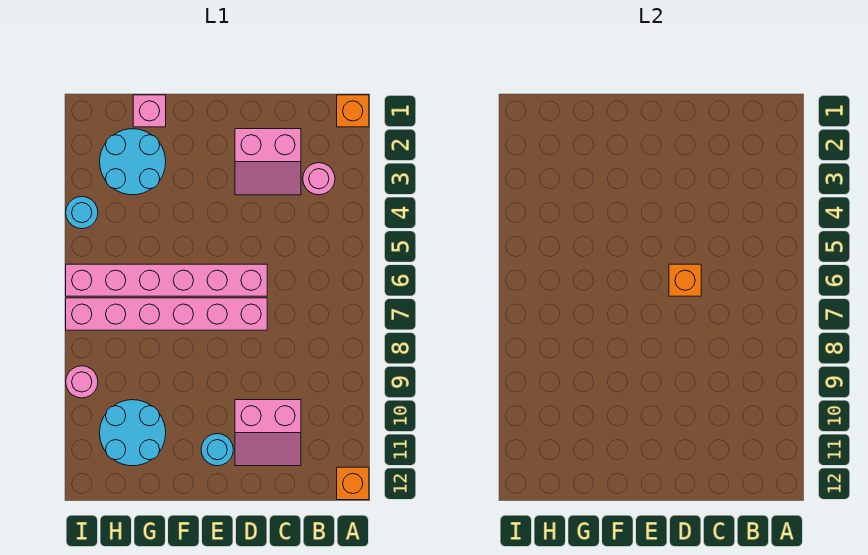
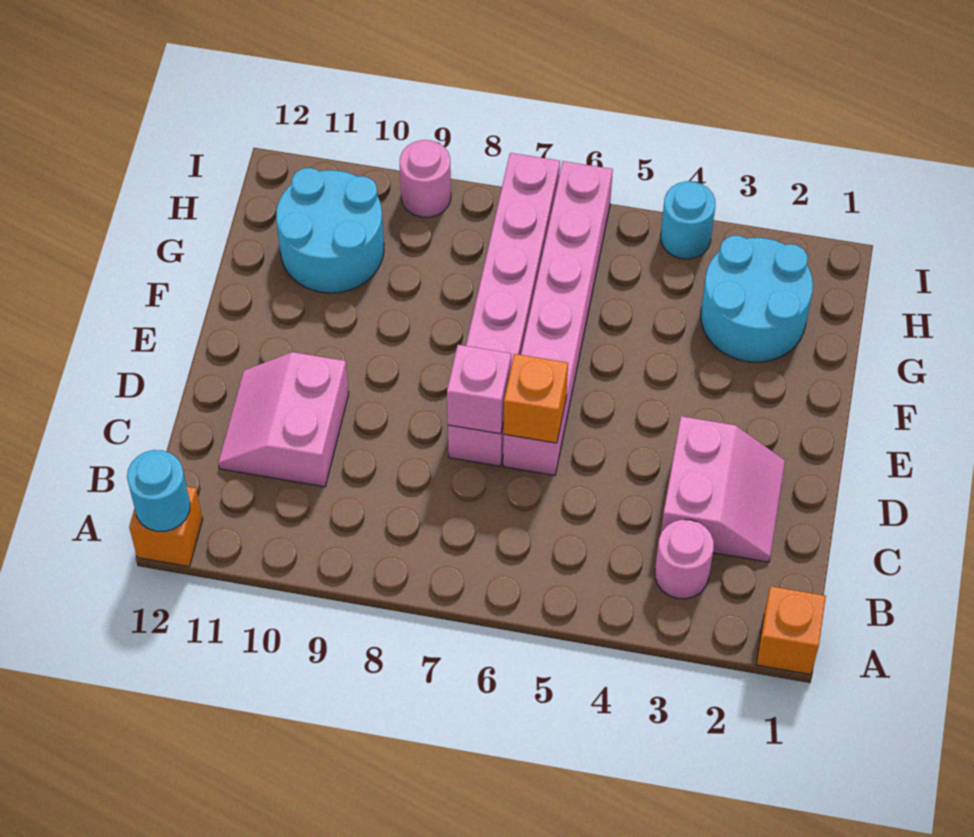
pink slope C2:D3 level 1 top 2 -> pink slope C2:D3 level 1 top 3
cyan round brick E11 level 1 -> cyan round brick A12 level 2
pink brick G1 level 1 -> pink brick D7 level 2

